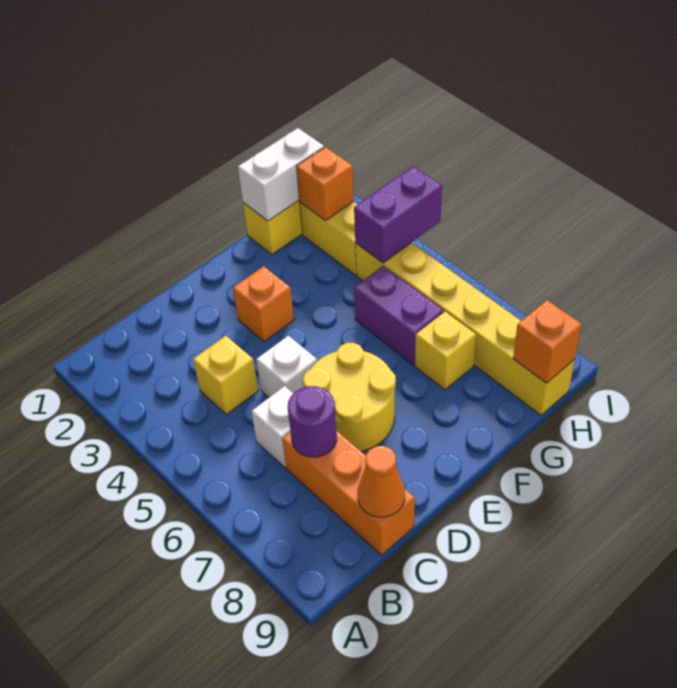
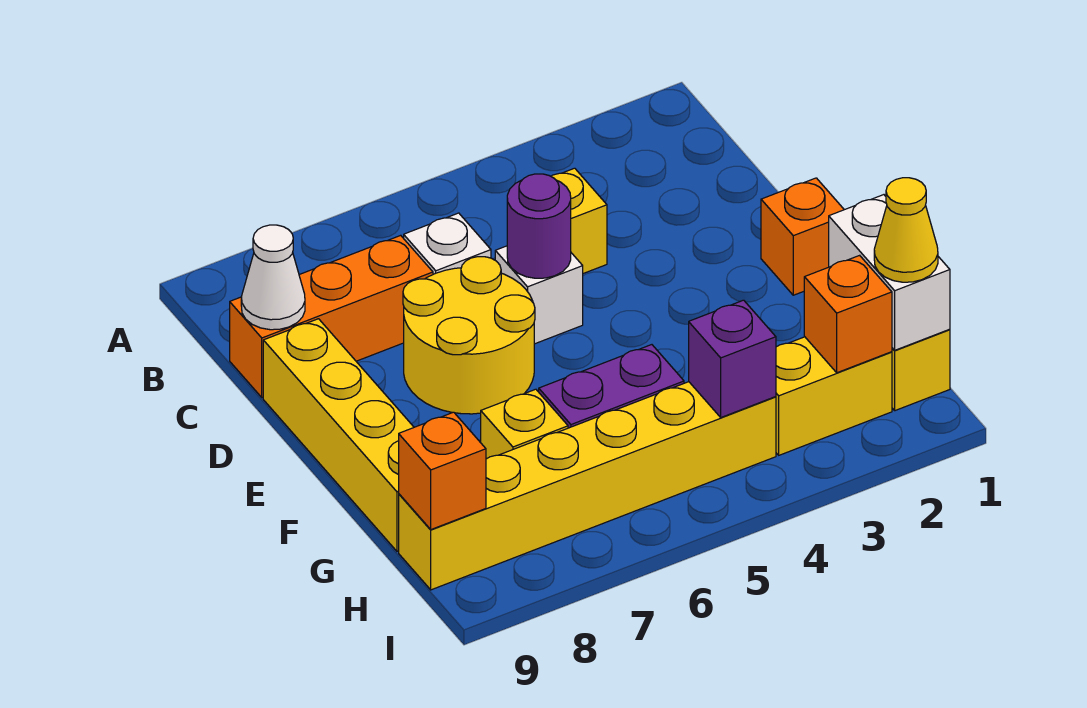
purple round brick C7 level 2 -> purple round brick D5 level 2
orange cone C9 level 2 -> white cone C9 level 2
none -> yellow brick D9:G9 level 1
orange brick E3 level 1 -> orange brick E1 level 1
none -> yellow cone H1 level 3
purple brick H4:I4 level 2 -> purple brick H4 level 2

